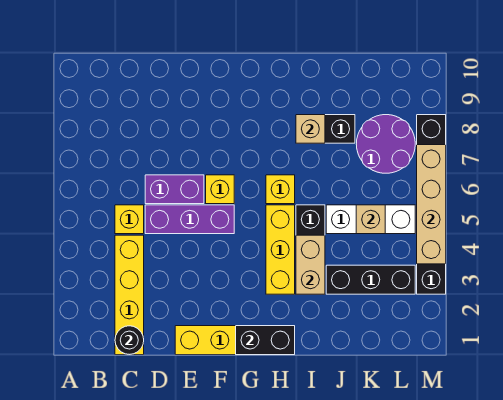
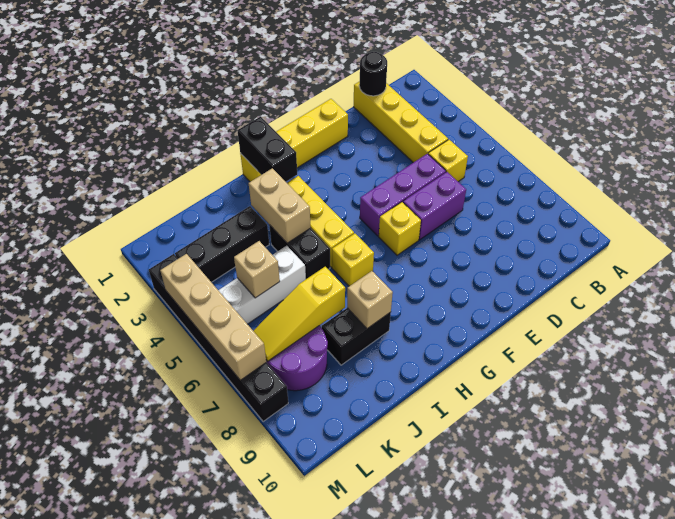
black brick G1:H1 level 2 -> black brick H1:H2 level 2
none -> yellow slope J7:L7 level 2 top J

